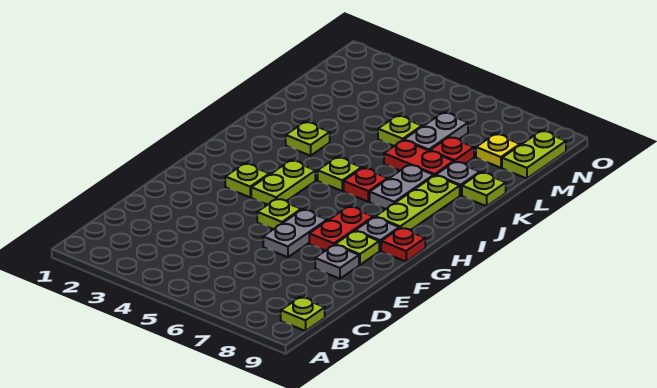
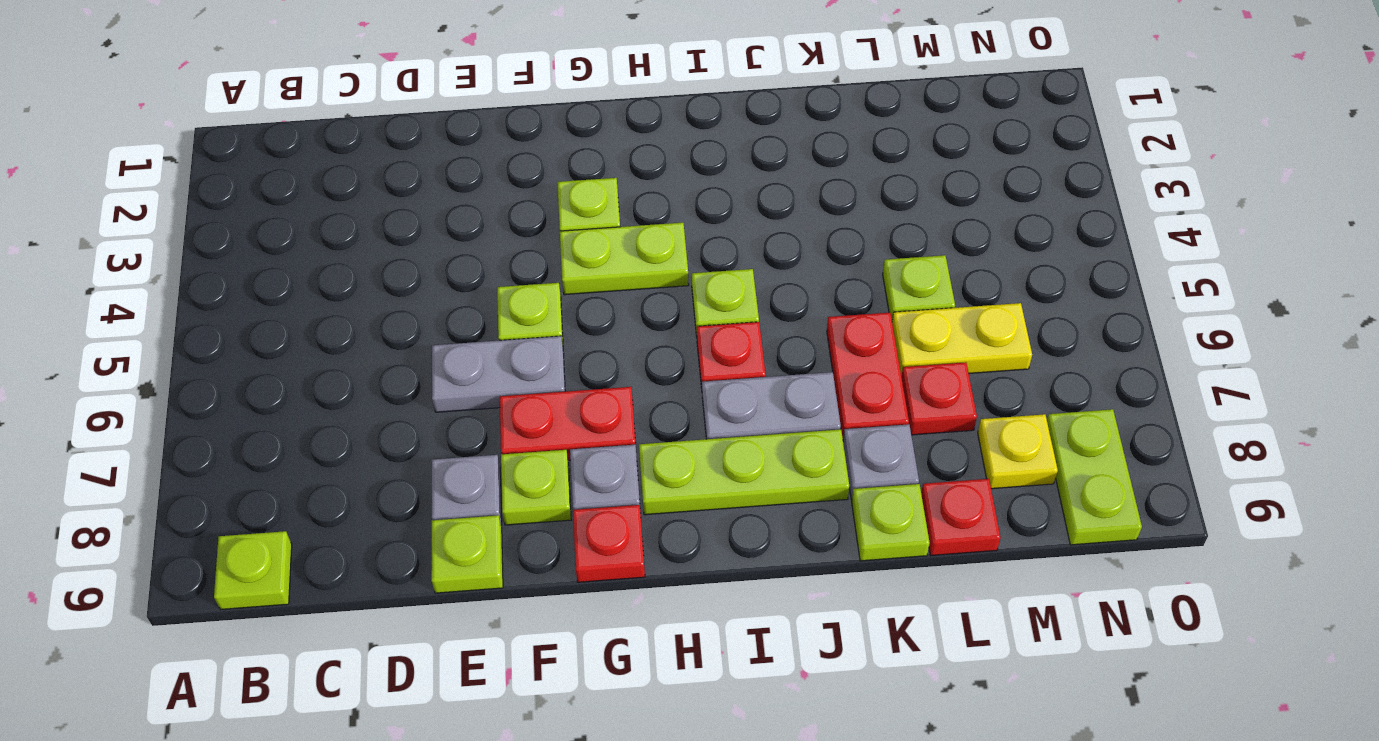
lime plate J3 level 1 -> lime plate E9 level 1
grey plate L6:M6 level 1 -> yellow plate L6:M6 level 1
none -> red plate L9 level 1
lime plate M9:N9 level 1 -> lime plate N8:N9 level 1

